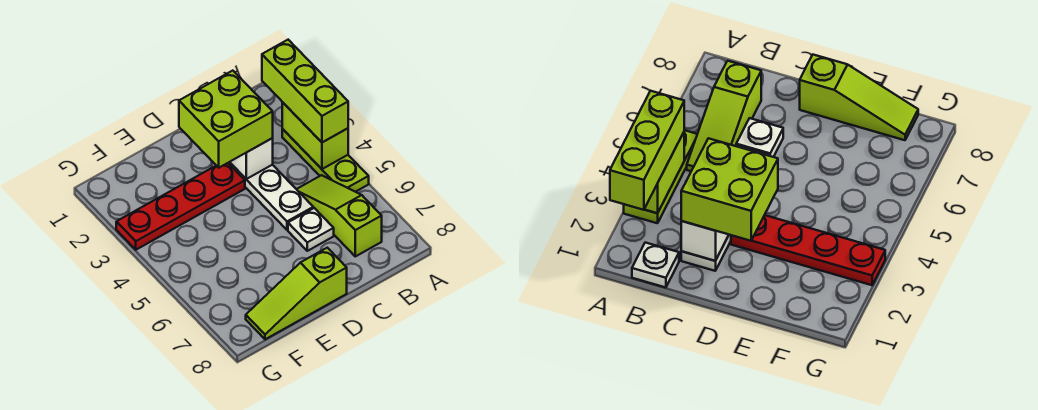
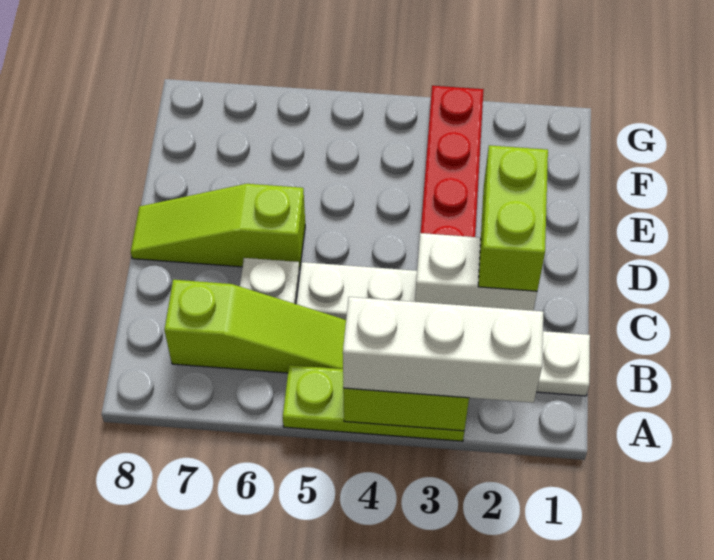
lime brick A2:A4 level 3 -> white brick A2:A4 level 3
lime brick C2:D3 level 3 -> lime brick C2:D2 level 3
lime slope D8:F8 level 1 top D -> lime slope D6:D8 level 1 top 6

